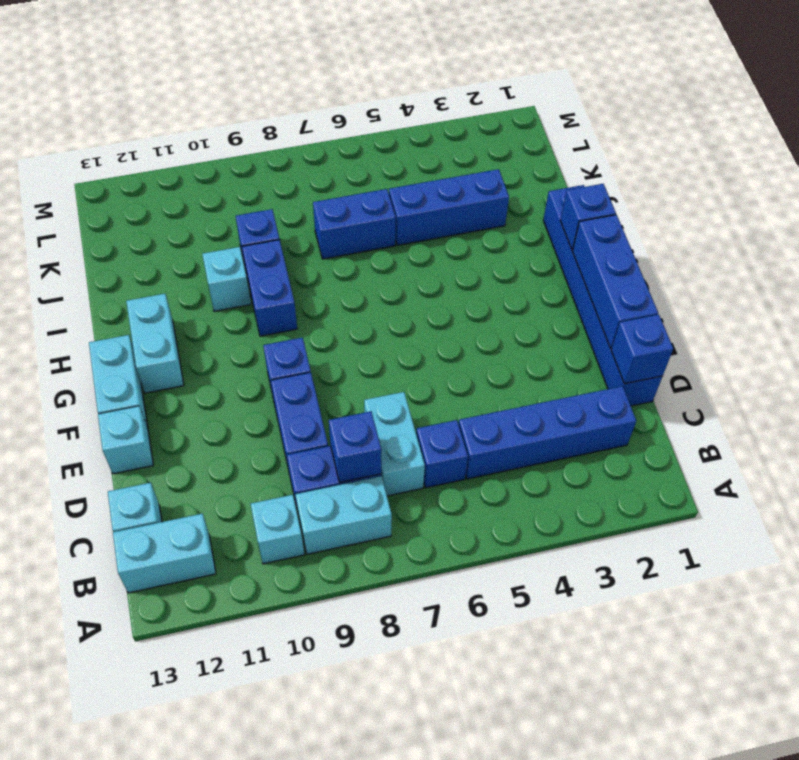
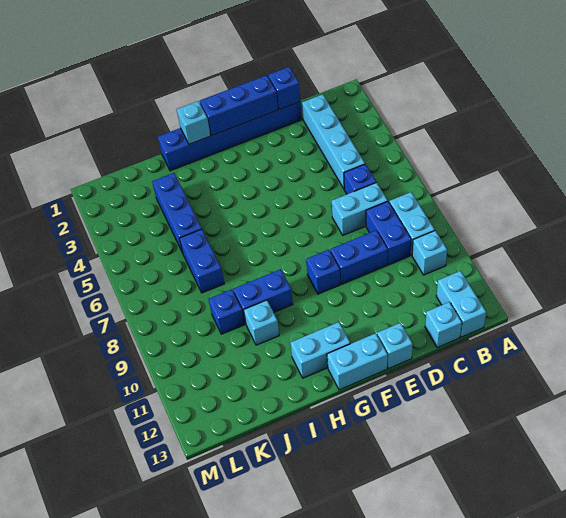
blue brick C2:C5 level 1 -> cyan brick C2:C5 level 1
blue brick C8 level 2 -> none
blue brick H1 level 2 -> cyan brick H1 level 2

